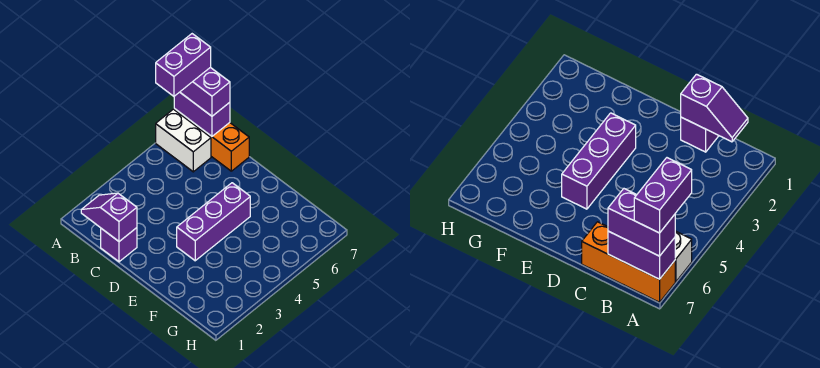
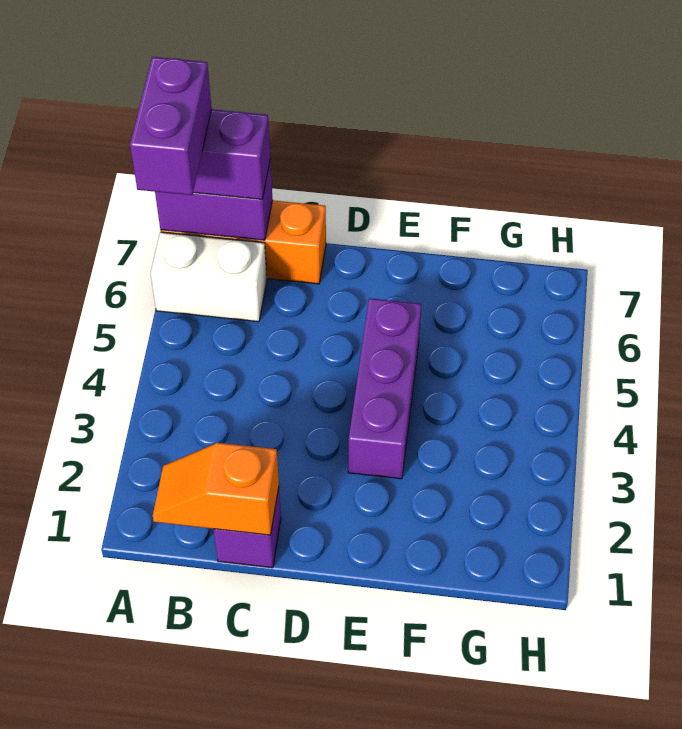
purple slope B1:C1 level 2 top C -> orange slope B1:C1 level 2 top C

